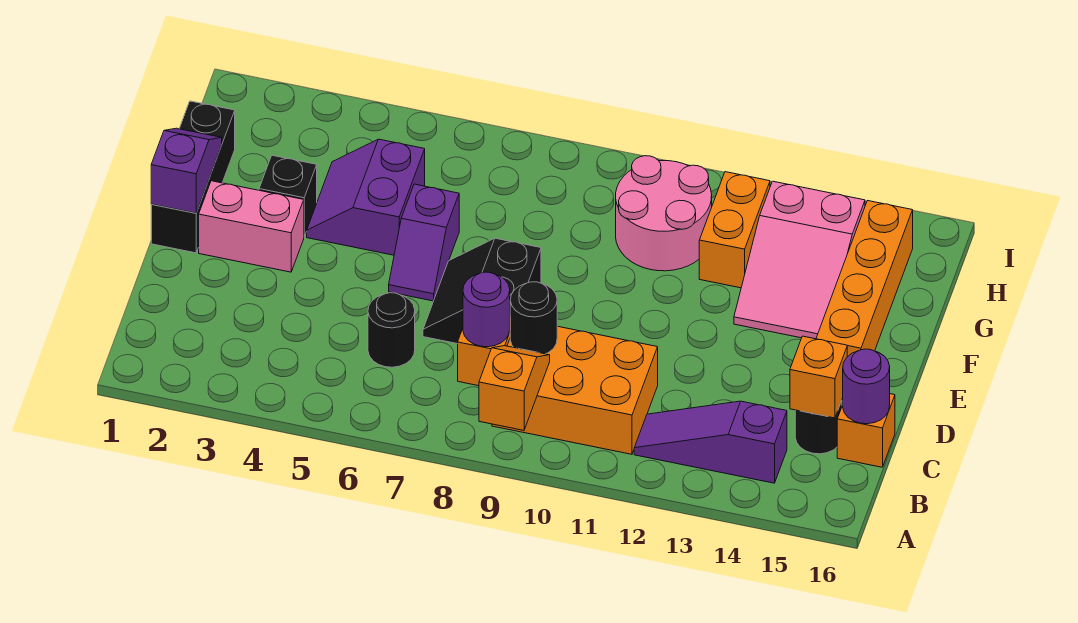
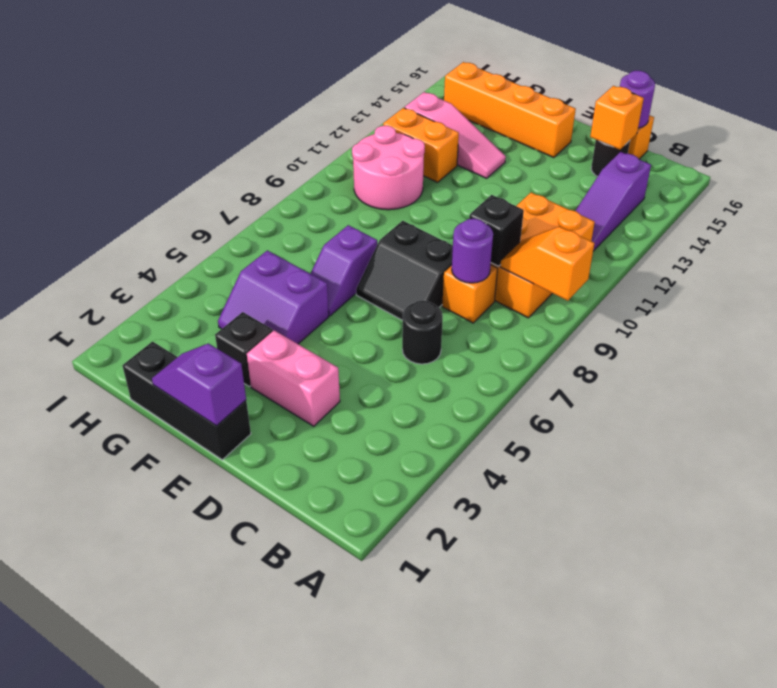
black round brick C9 level 2 -> black brick C9 level 2
pink brick E2:E3 level 1 -> pink brick D3:E3 level 1
purple slope E6:F6 level 1 top F -> purple slope F6:F7 level 1 top 7
pink slope F13:H14 level 1 top H -> pink slope F13:H13 level 1 top H

